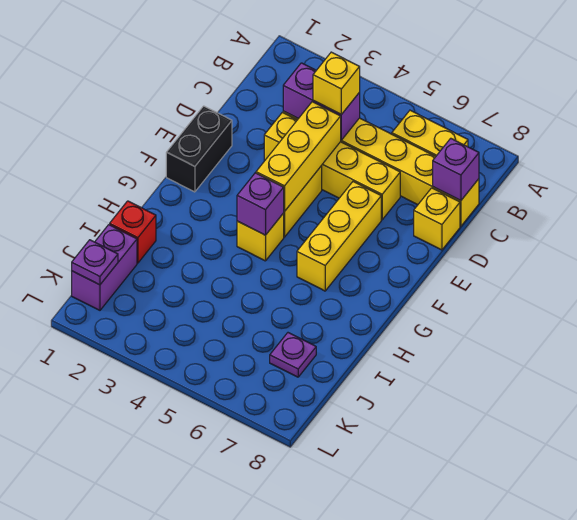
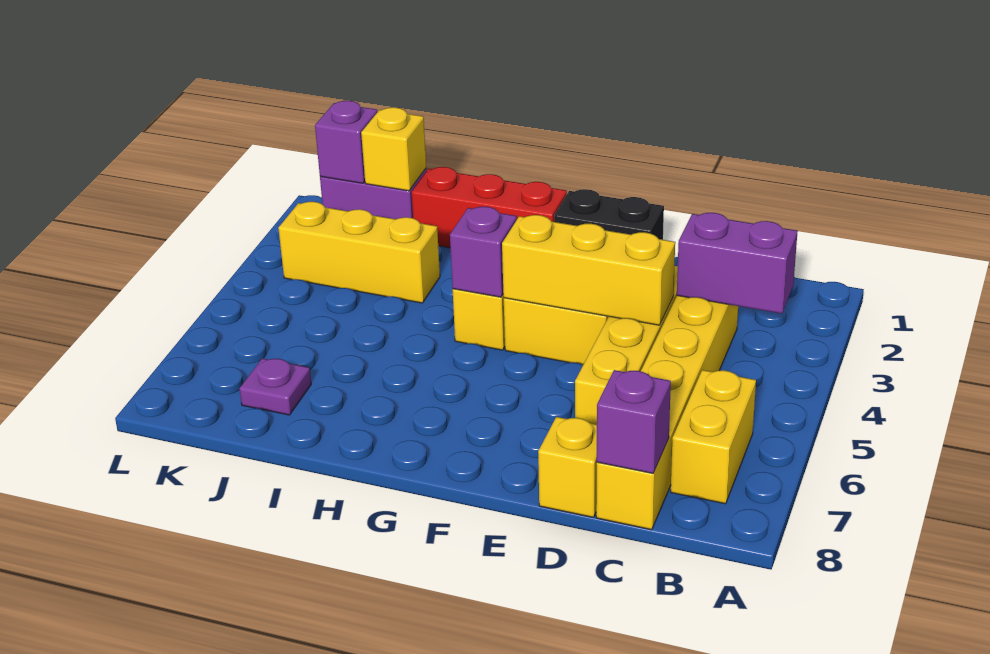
purple brick C3:C4 level 2 -> purple brick B3:C3 level 2
yellow brick C4 level 3 -> yellow brick J1 level 2
yellow brick E6:G6 level 1 -> yellow brick I3:K3 level 1
red brick I1 level 1 -> red brick G1:I1 level 1
purple plate K1 level 2 -> purple brick K1 level 2

